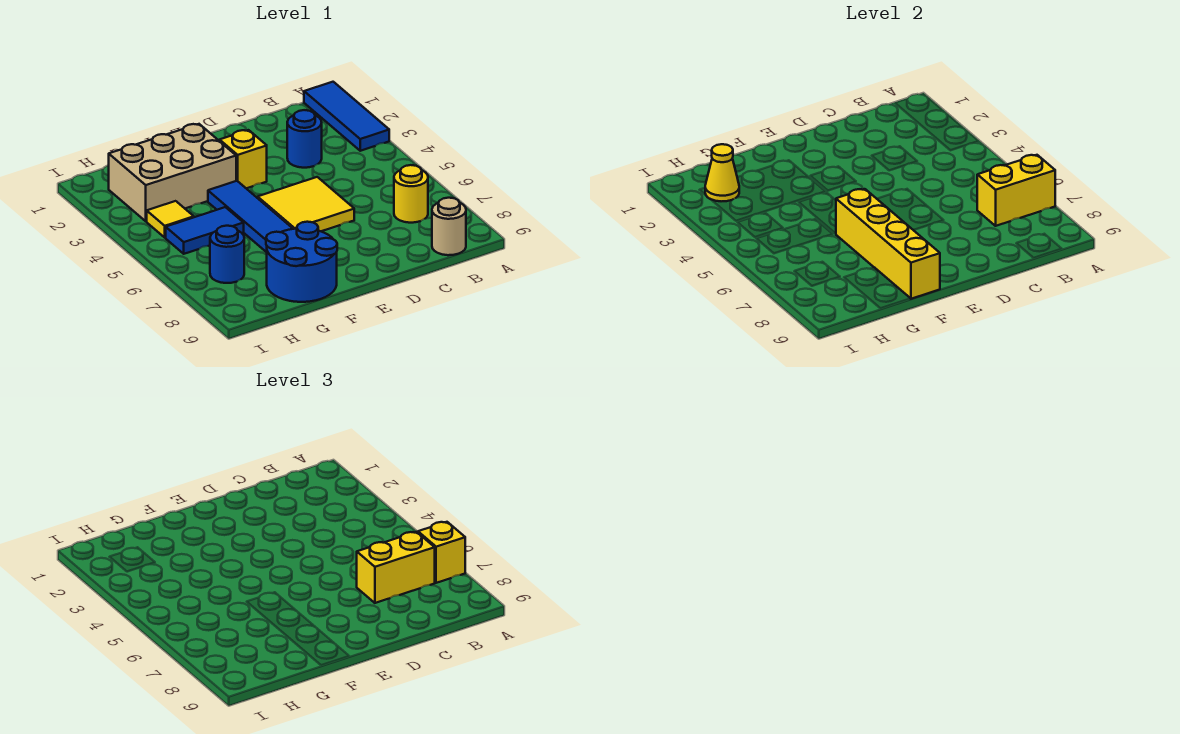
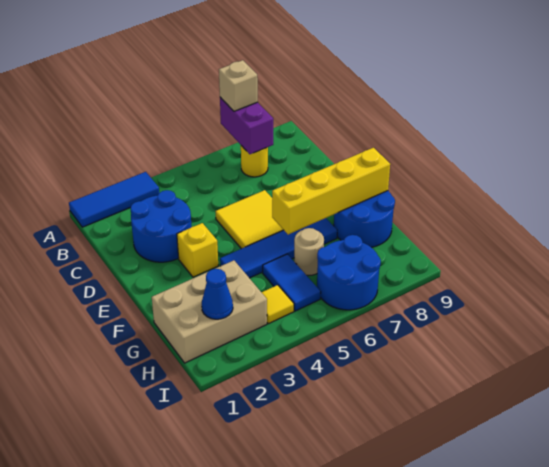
yellow brick A7:B7 level 2 -> purple brick A7:B7 level 2
yellow brick A7 level 3 -> tan brick A7 level 3
yellow brick B7:C7 level 3 -> none
tan round brick B9 level 1 -> tan round brick G6 level 1
blue round brick C3 level 1 -> blue round brick C2:D3 level 1
tan brick F2:H3 level 1 -> tan brick G1:H3 level 1
yellow cone H2 level 2 -> blue cone H2 level 2
blue round brick H7 level 1 -> blue round brick H6:I7 level 1

